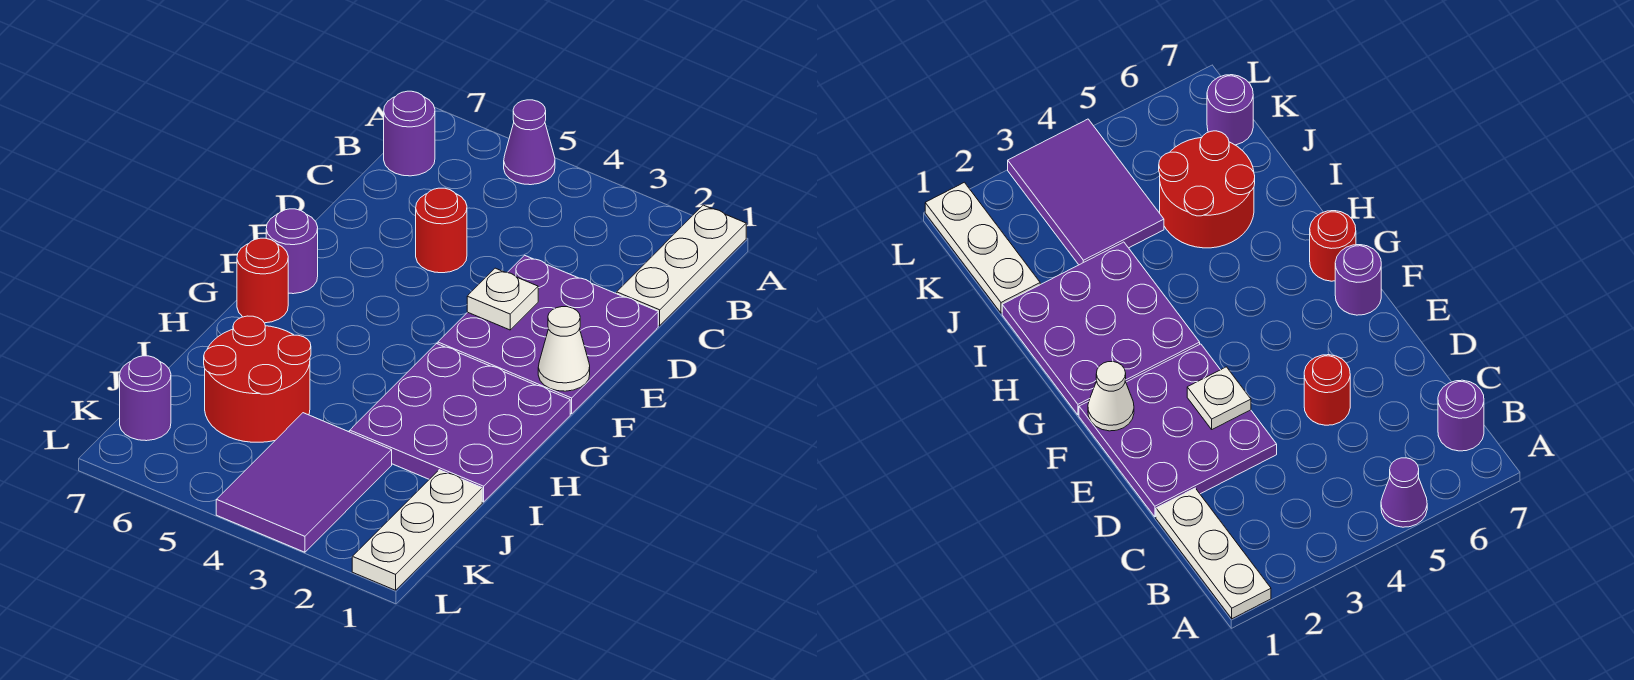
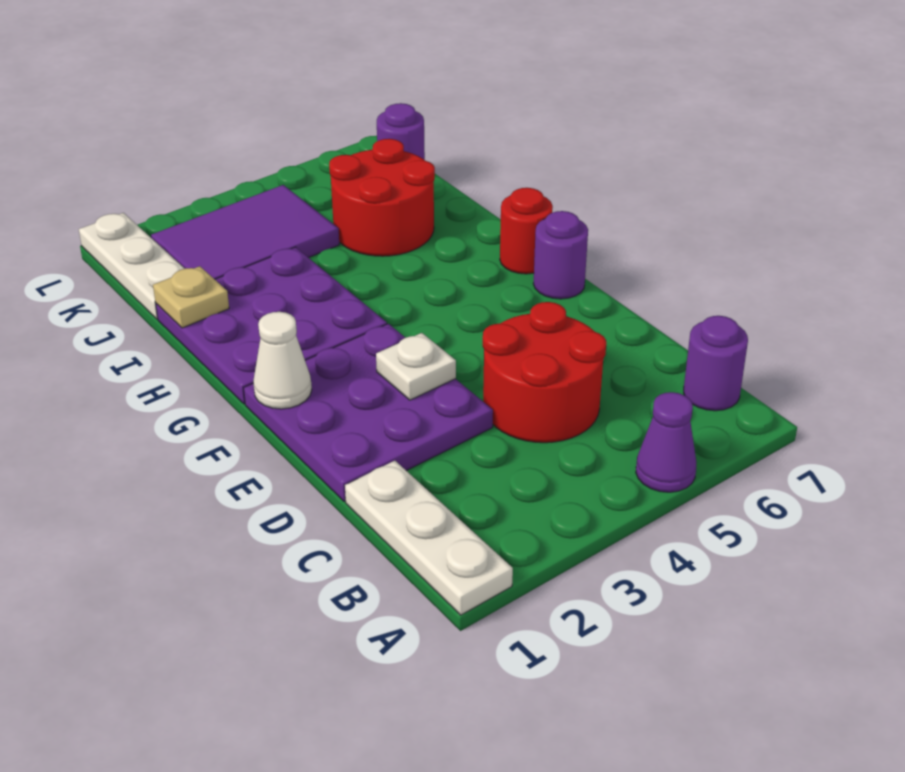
red round brick D5 level 1 -> red round brick C4:D5 level 1
none -> tan plate I1 level 2
purple tile J3:L4 level 1 -> purple tile J2:K4 level 1

